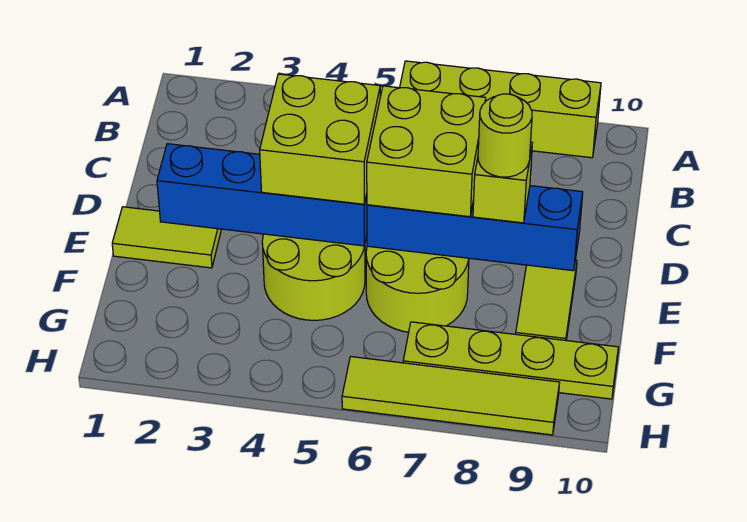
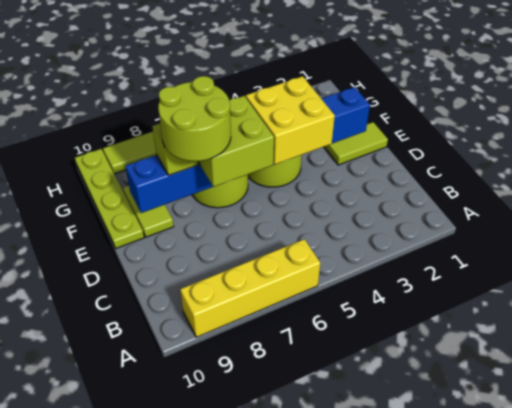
lime brick A6:A9 level 1 -> yellow brick A6:A9 level 1
lime brick D4:E5 level 3 -> yellow brick D4:E5 level 3
lime round brick E8 level 4 -> lime round brick D7:E8 level 4
lime plate G7:G10 level 1 -> lime plate E10:H10 level 1

